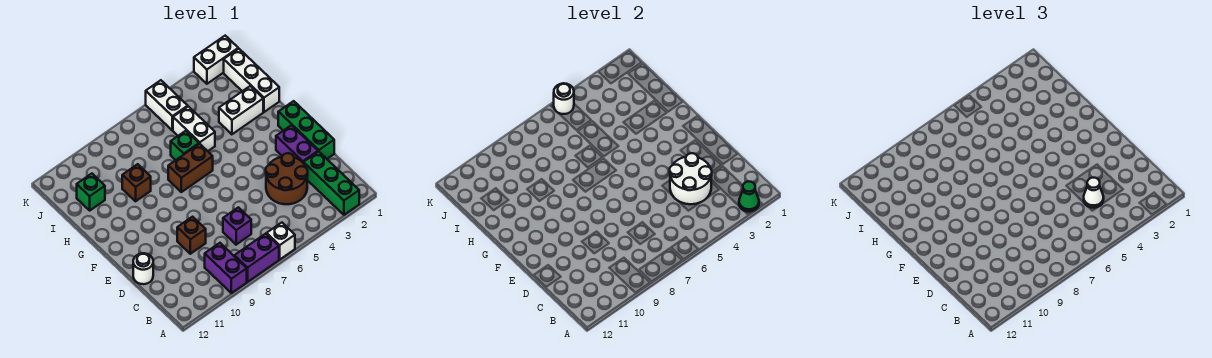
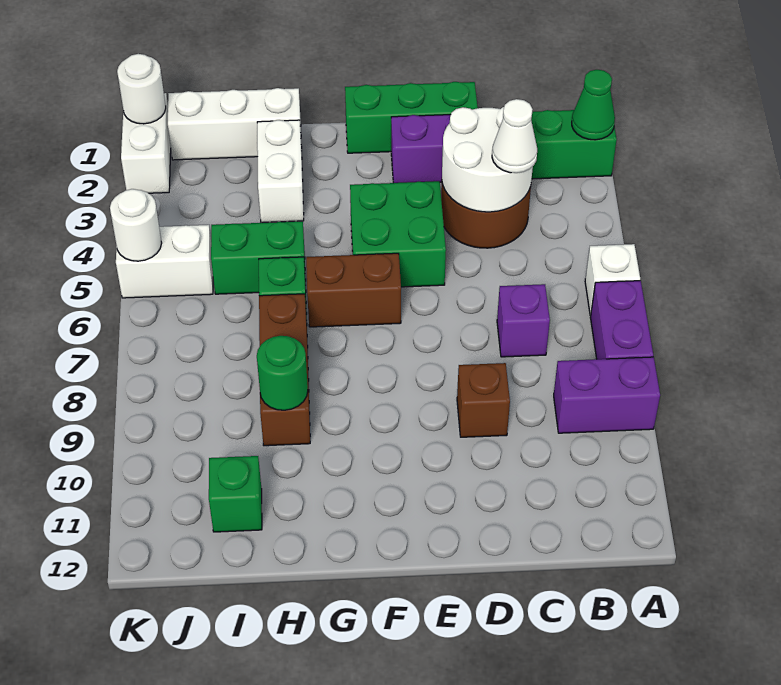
white round brick D12 level 1 -> white round brick K1 level 2
none -> green brick E4:F5 level 1
brown brick G6:G7 level 1 -> brown brick F6:G6 level 1
white brick H5:I5 level 1 -> green brick H5:I5 level 1
brown brick H9 level 1 -> brown brick H7:H9 level 1
none -> green round brick H9 level 2

